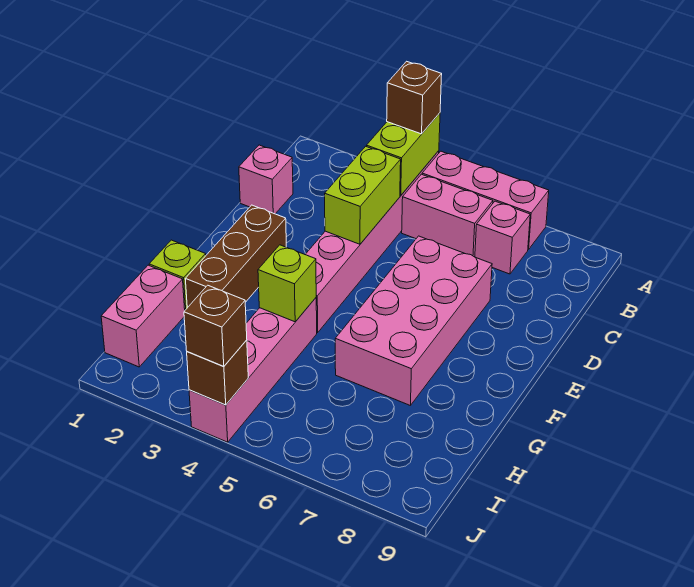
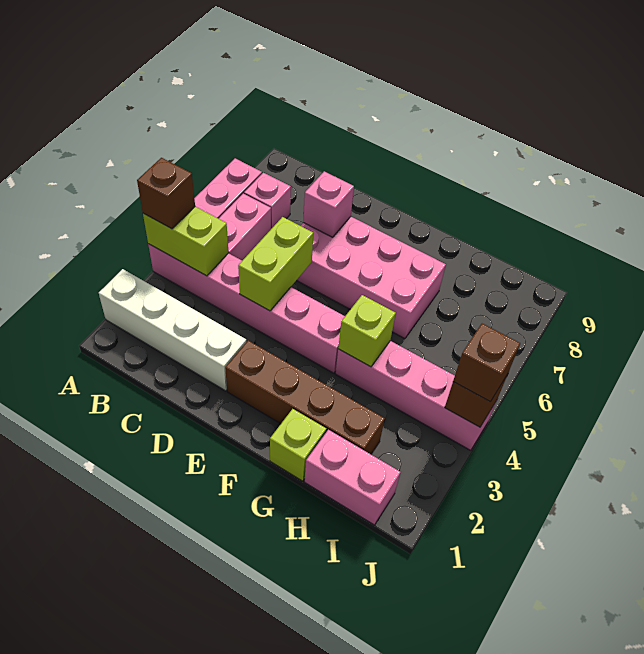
none -> white brick A2:D2 level 1
pink brick C1 level 1 -> pink brick D7 level 2
lime brick C4:D4 level 2 -> lime brick D4:D5 level 2
brown brick E2:G2 level 1 -> brown brick E2:H2 level 1

